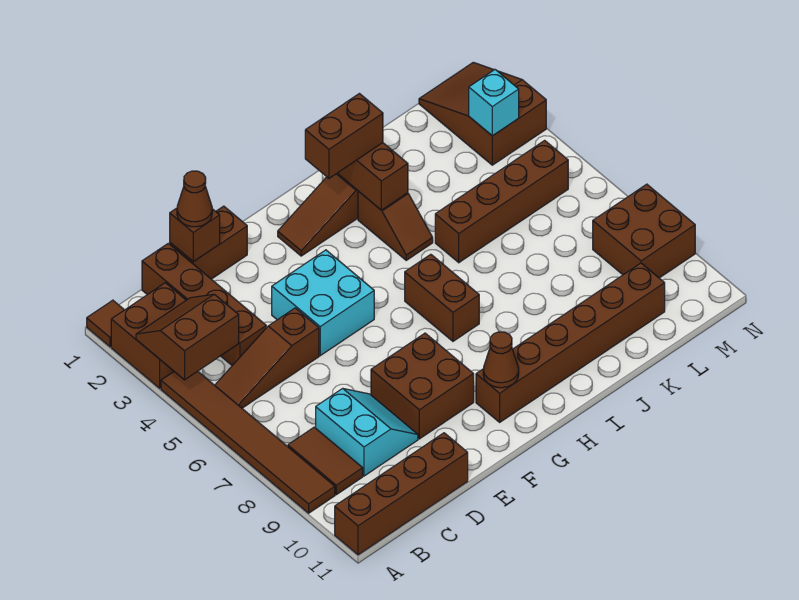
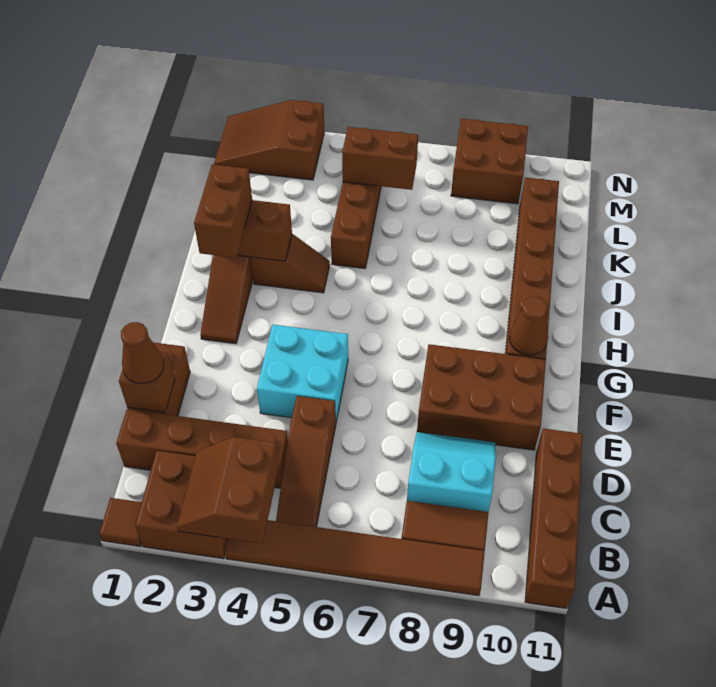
brown brick E8:F9 level 1 -> brown brick E8:F10 level 1
brown brick H6:H7 level 1 -> brown brick L5:L6 level 2
cyan brick M3 level 2 -> none

